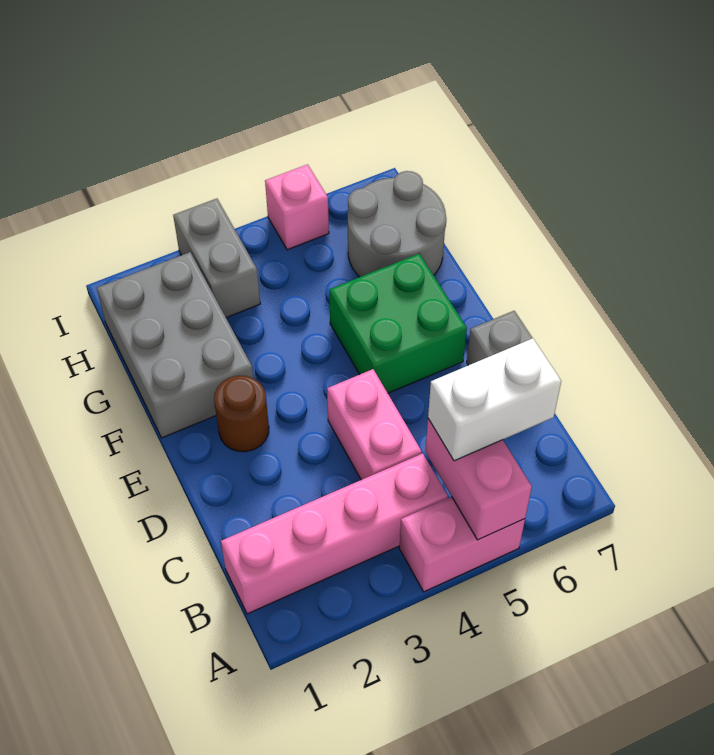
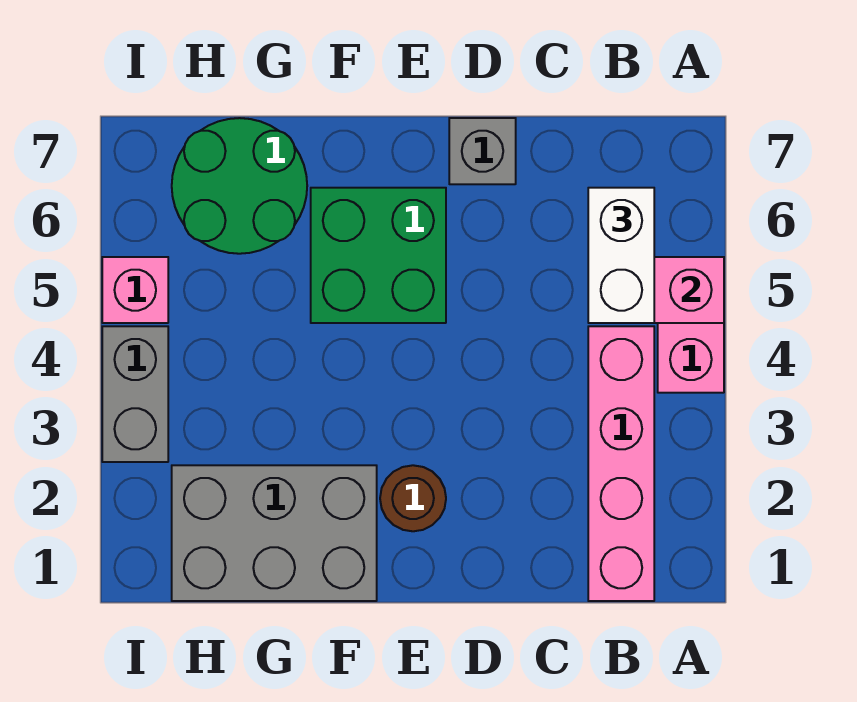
pink brick C4:D4 level 1 -> none
grey round brick G6:H7 level 1 -> green round brick G6:H7 level 1
grey brick H3:I3 level 1 -> grey brick I3:I4 level 1

